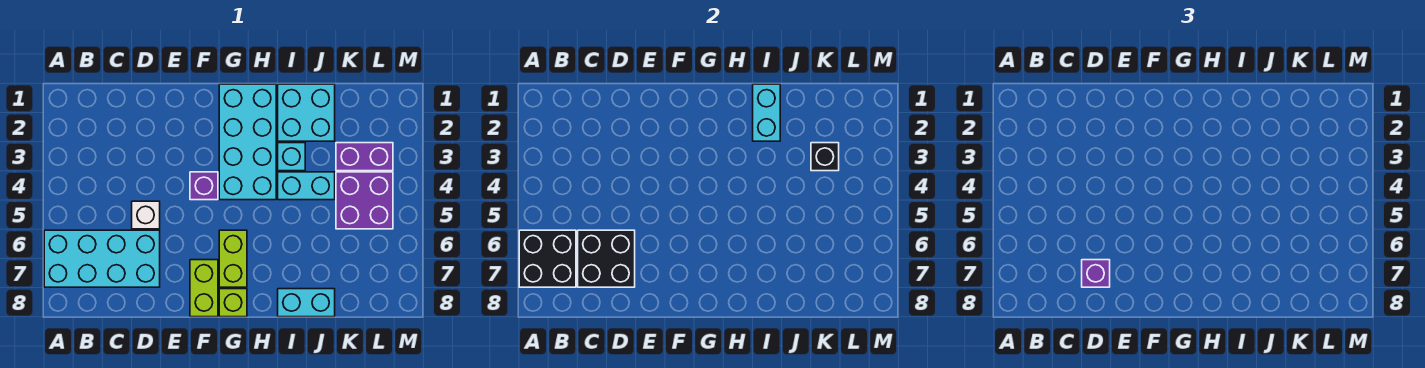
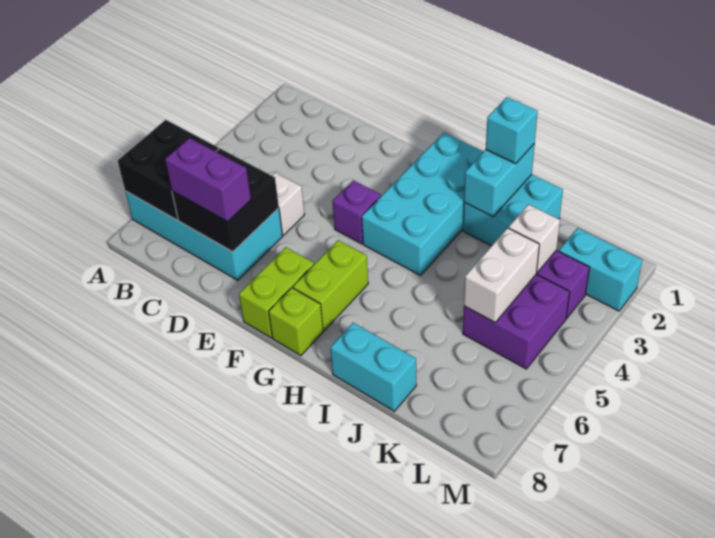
purple brick D7 level 3 -> purple brick C7:D7 level 3
cyan brick I3 level 1 -> cyan brick I1 level 3
cyan brick I4:J4 level 1 -> cyan brick L2:M2 level 1
black brick K3 level 2 -> white brick K3 level 2
none -> white brick K4:K5 level 2

